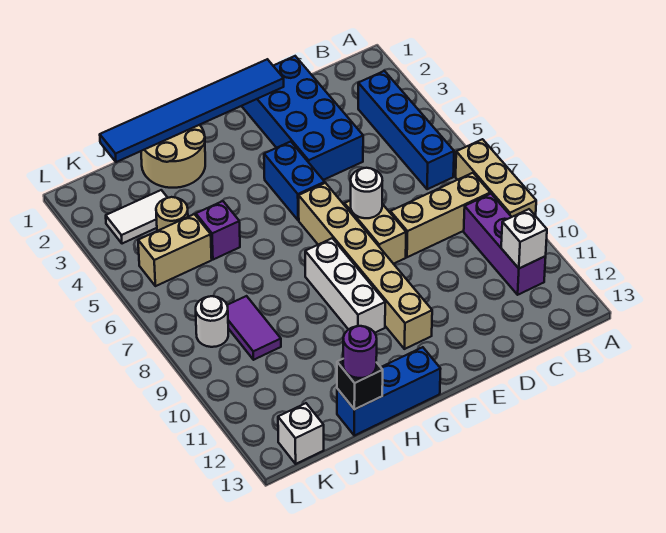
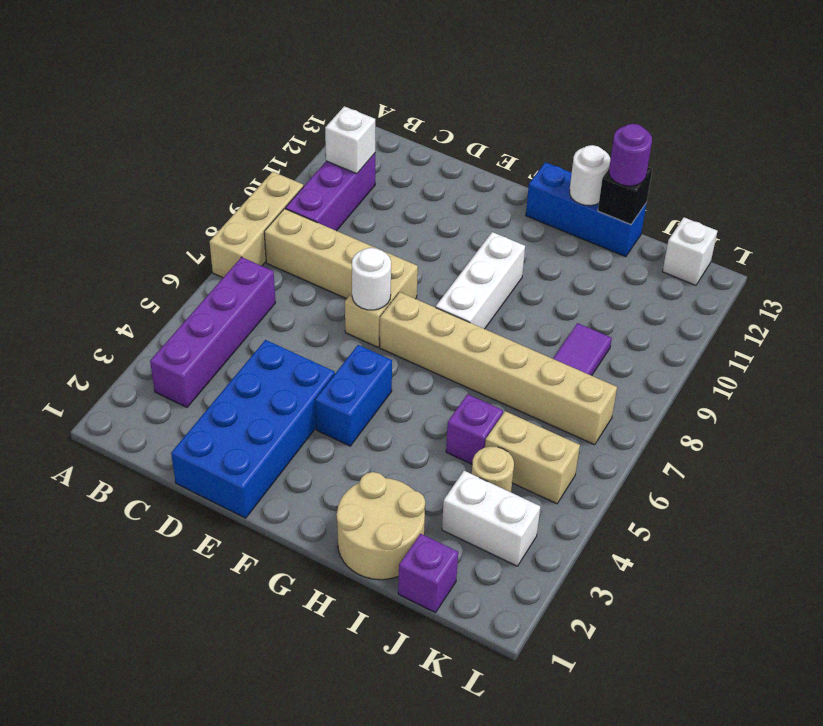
blue brick B3:B6 level 1 -> purple brick B3:B6 level 1
blue tile E1:J1 level 2 -> none
tan brick F6:F11 level 1 -> tan brick F7:K7 level 1
none -> purple brick J1 level 1
white tile J3:K3 level 1 -> white brick J3:K3 level 1
white round brick K8 level 1 -> white round brick H13 level 2

